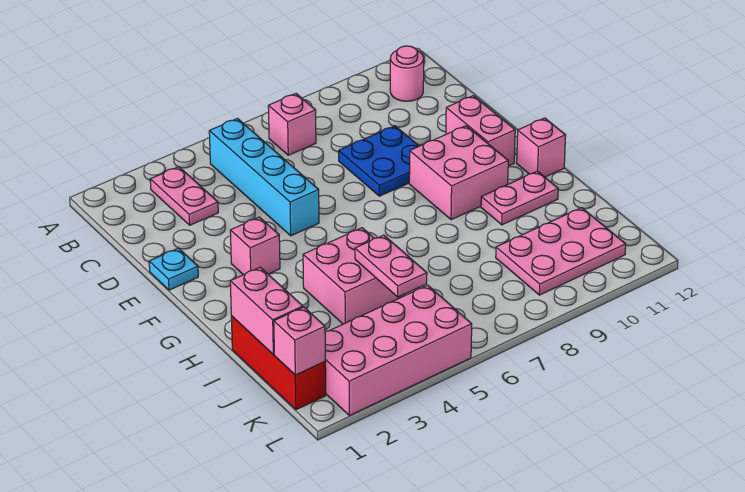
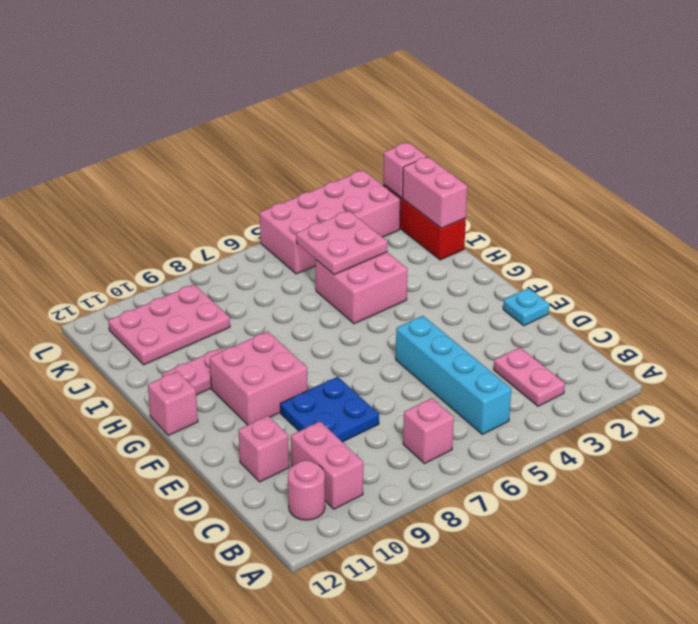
pink brick E11:F11 level 1 -> pink brick B10:C10 level 1
pink brick F3 level 1 -> pink brick D11 level 1
pink plate I5:J5 level 2 -> pink plate I4:J5 level 2

